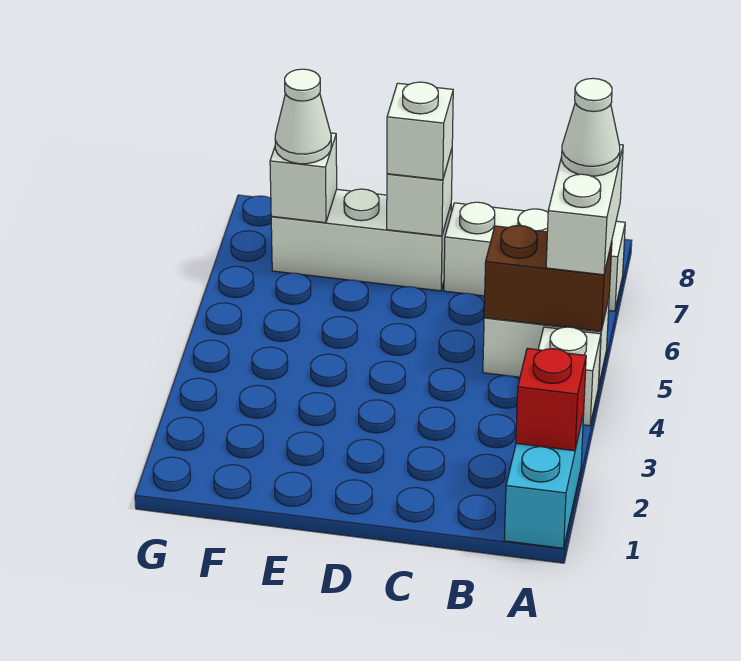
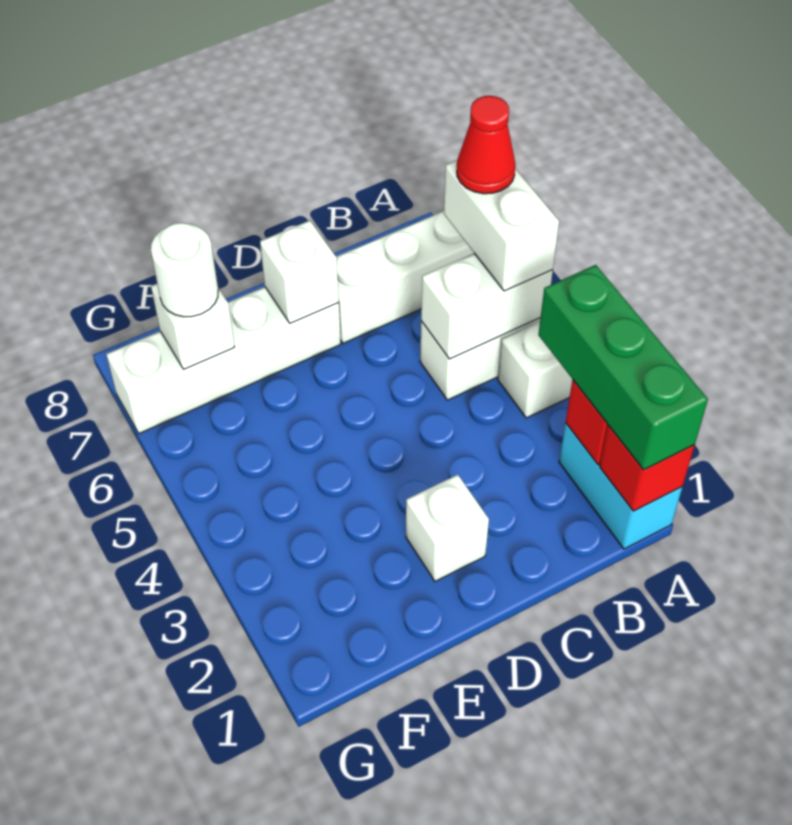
none -> red brick A1 level 2
none -> green brick A1:A3 level 3
brown brick A5:B5 level 2 -> white brick A5:B5 level 2
white cone A6 level 4 -> red cone A6 level 4
white brick D7:F7 level 1 -> white brick D7:G7 level 1
white brick D7 level 3 -> white brick D2 level 1
white cone F7 level 3 -> white round brick F7 level 3

